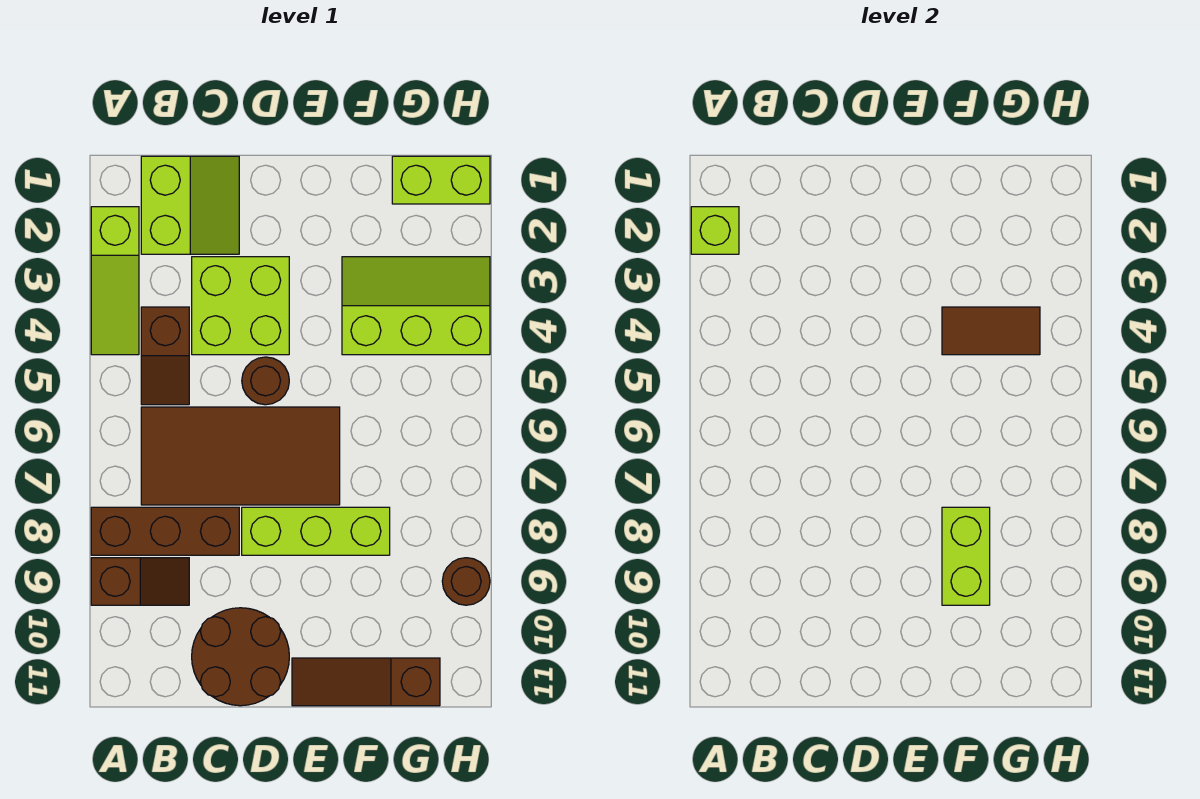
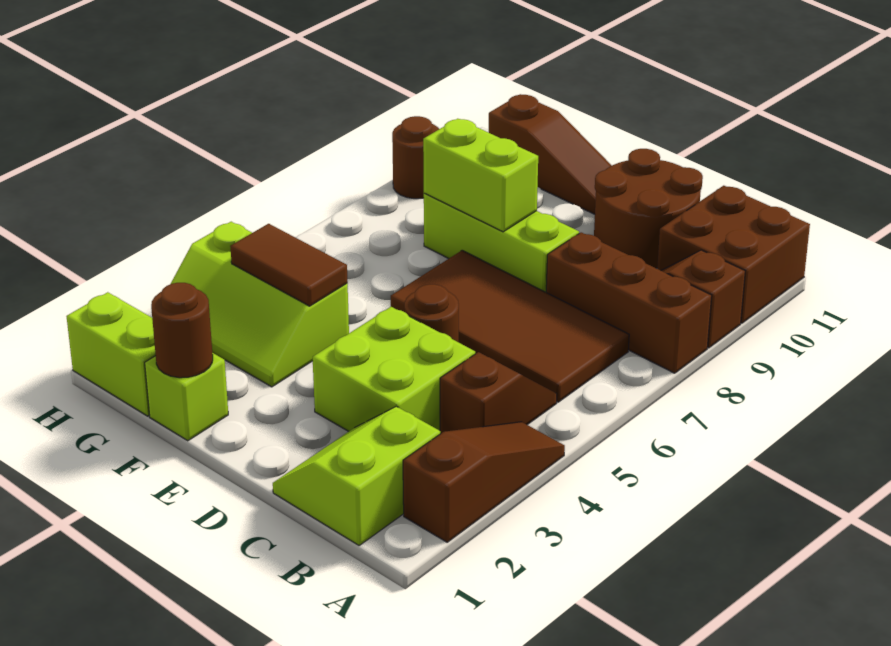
lime slope A2:A4 level 1 top 2 -> brown slope A2:A4 level 1 top 2
lime brick A2 level 2 -> lime brick F1 level 1
none -> brown brick A10:B11 level 1
none -> brown round brick F1 level 2
lime brick F8:F9 level 2 -> lime brick E8:F8 level 2

